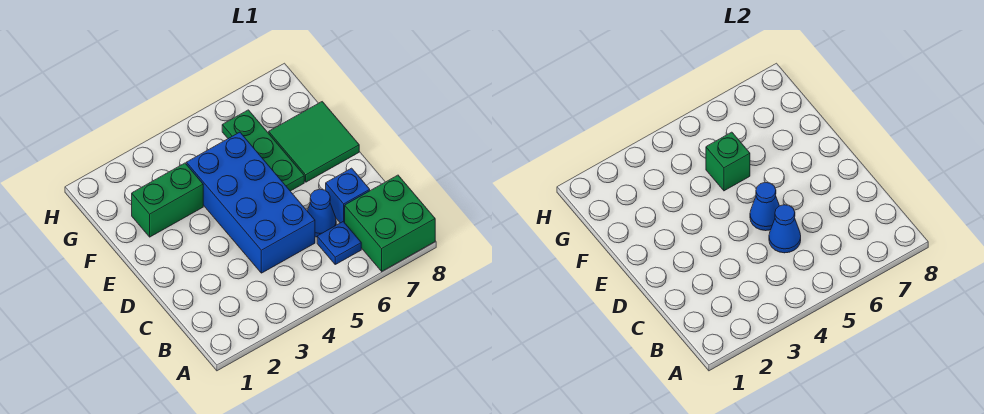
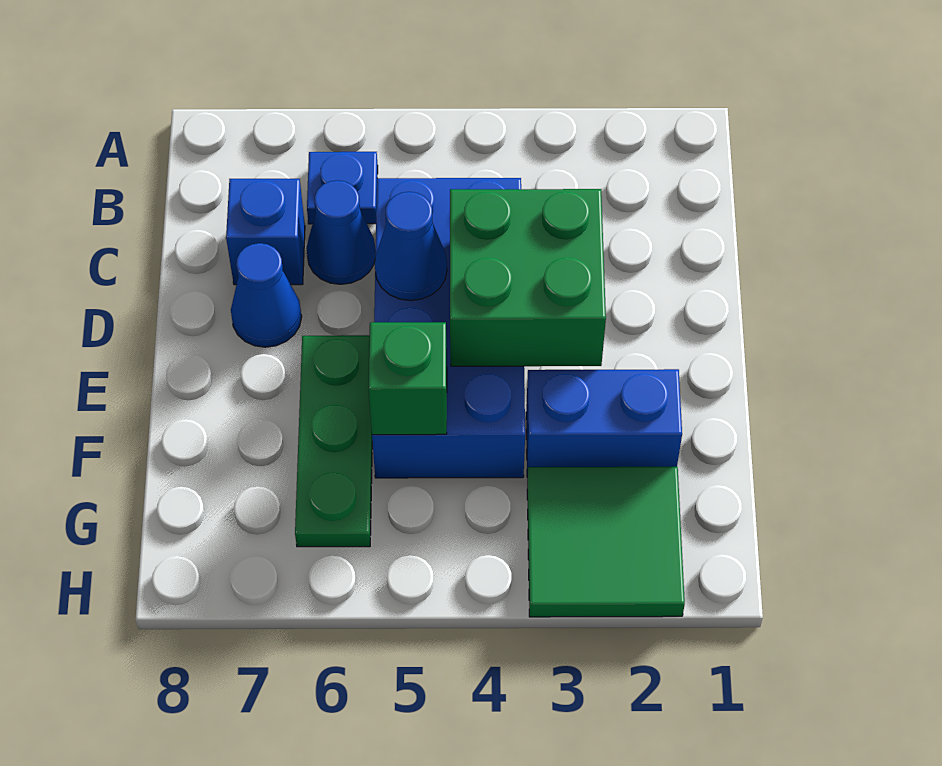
green brick A7:B8 level 1 -> green brick D3:E4 level 2
blue cone C5 level 2 -> blue cone D7 level 1
green tile E7:F8 level 1 -> green tile G2:H3 level 1
green brick F2:F3 level 1 -> blue brick F2:F3 level 1

